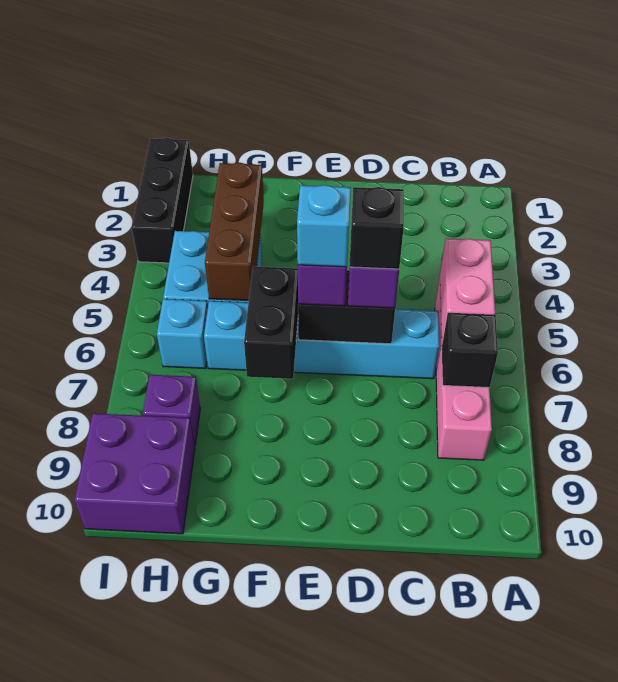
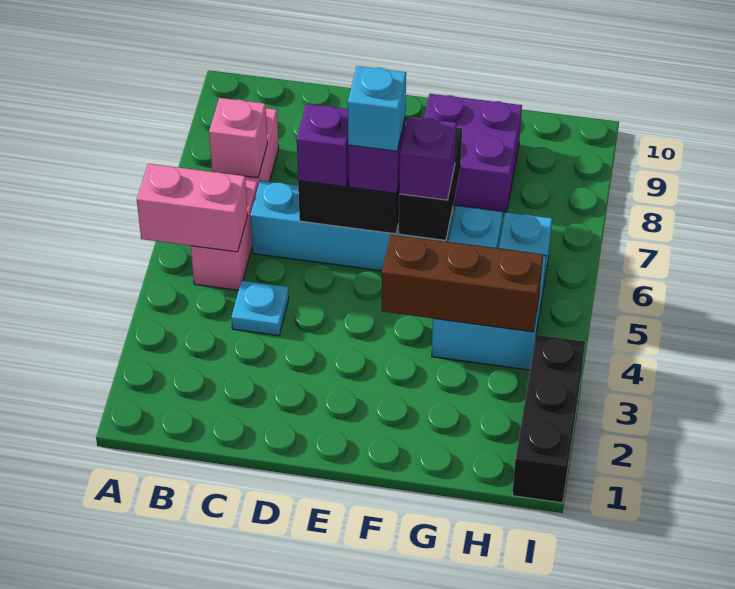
pink brick B5:B6 level 2 -> pink brick A5:B5 level 2
black brick B7 level 2 -> pink brick B7 level 2
none -> cyan plate C4 level 1
black brick D6 level 4 -> none
brown brick G3:G5 level 2 -> brown brick F4:H4 level 2
purple brick H8 level 1 -> purple brick F6 level 3
purple brick H9:I10 level 1 -> purple brick F8:G9 level 1

